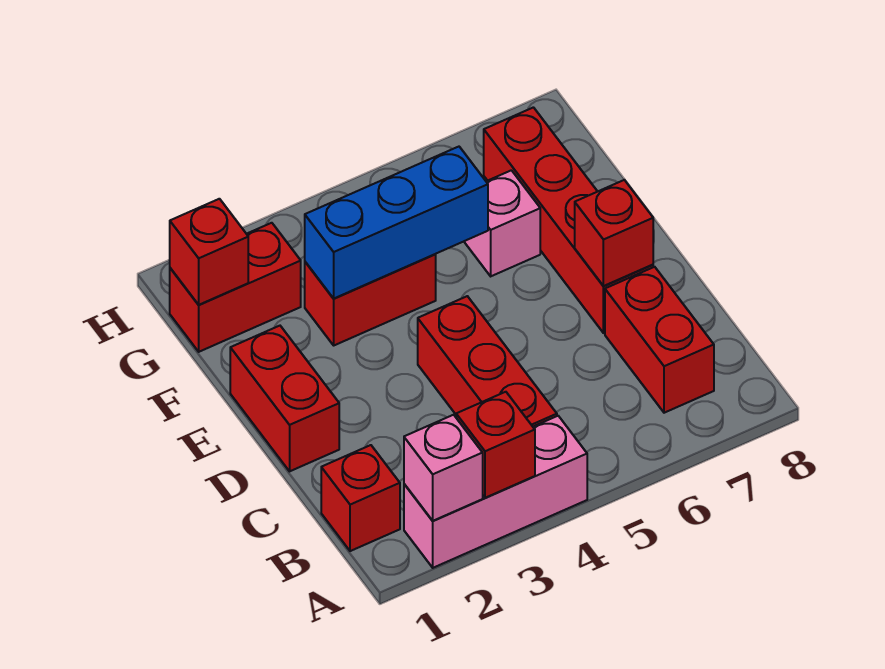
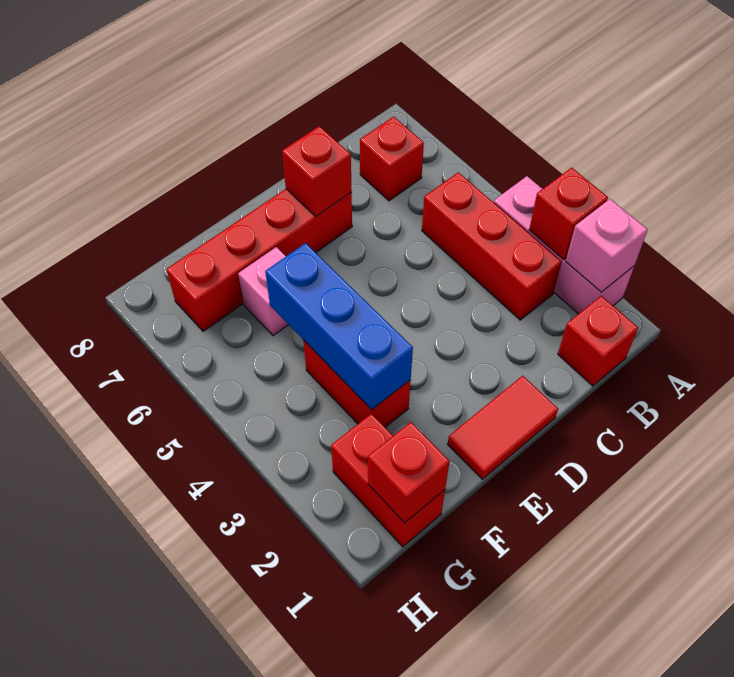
red brick B4:D4 level 1 -> red brick B3:B5 level 1
red brick B7:C7 level 1 -> red brick B7 level 1
red brick D1:E1 level 1 -> red tile D1:E1 level 1

